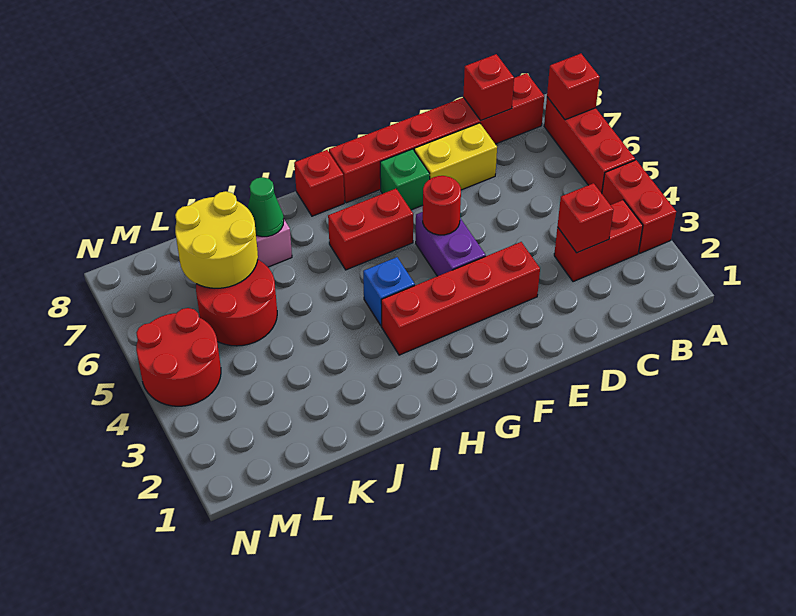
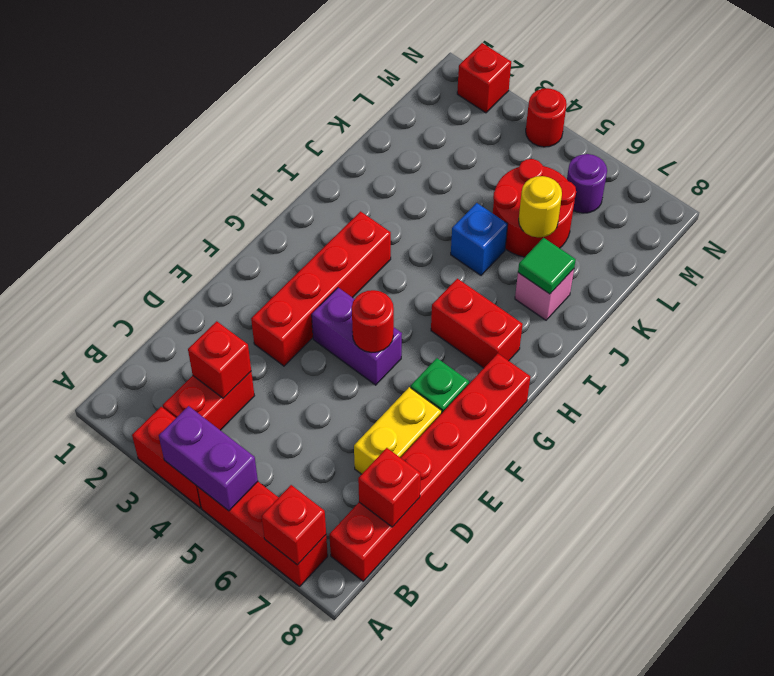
none -> purple brick A4:A5 level 2
red brick G6:H6 level 1 -> red brick H6:H7 level 1
blue brick H4 level 1 -> blue brick J5 level 1
red brick H8 level 1 -> red brick N2 level 1
green cone J7 level 2 -> green tile J7 level 2
yellow round brick K6:L7 level 2 -> yellow round brick K6 level 2
red round brick M4:N5 level 1 -> red round brick N4 level 1
none -> purple round brick M6 level 1

